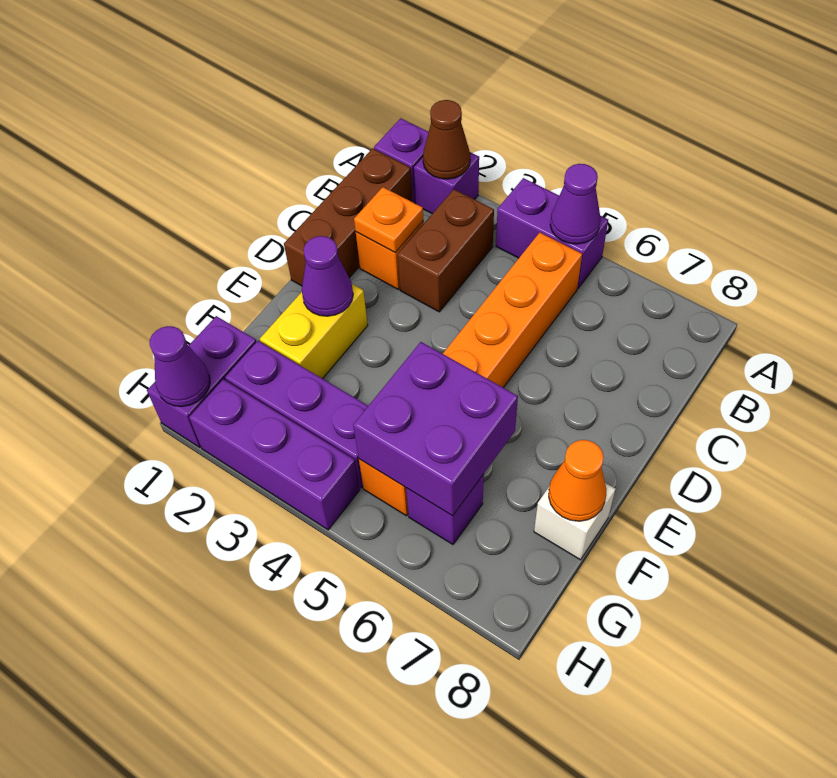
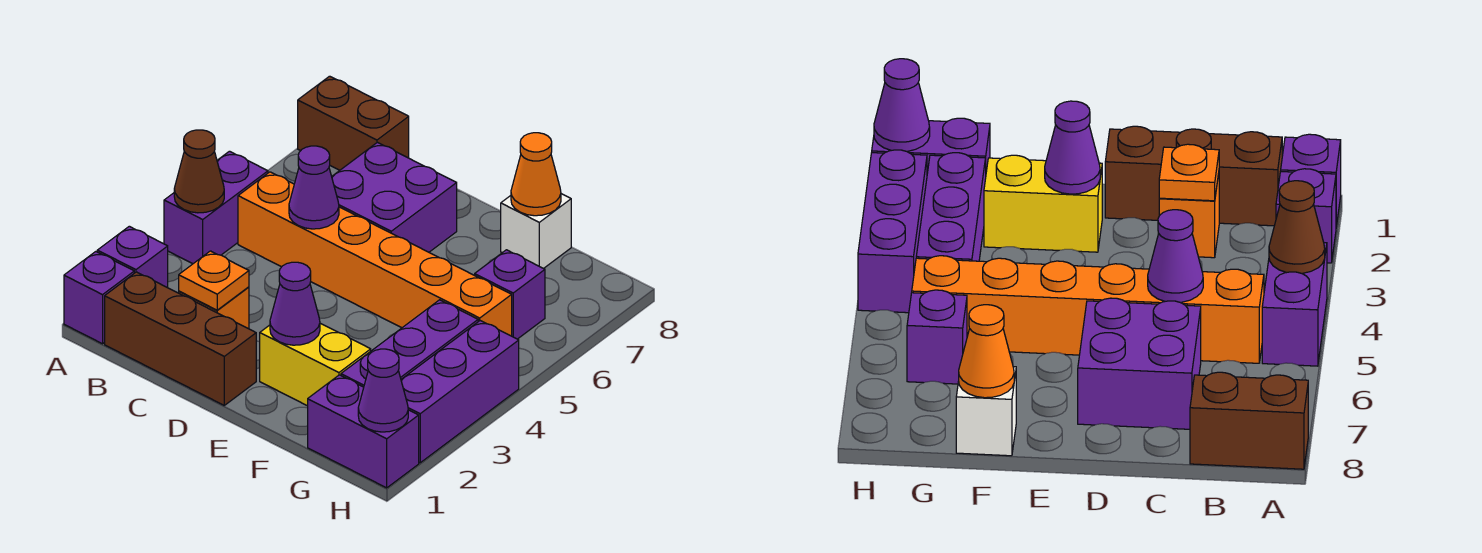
brown cone A2 level 2 -> brown cone A4 level 2
purple cone A5 level 2 -> purple cone C5 level 2
brown brick B3:C3 level 1 -> brown brick A8:B8 level 1
purple brick F5:G6 level 2 -> purple brick C6:D7 level 1

